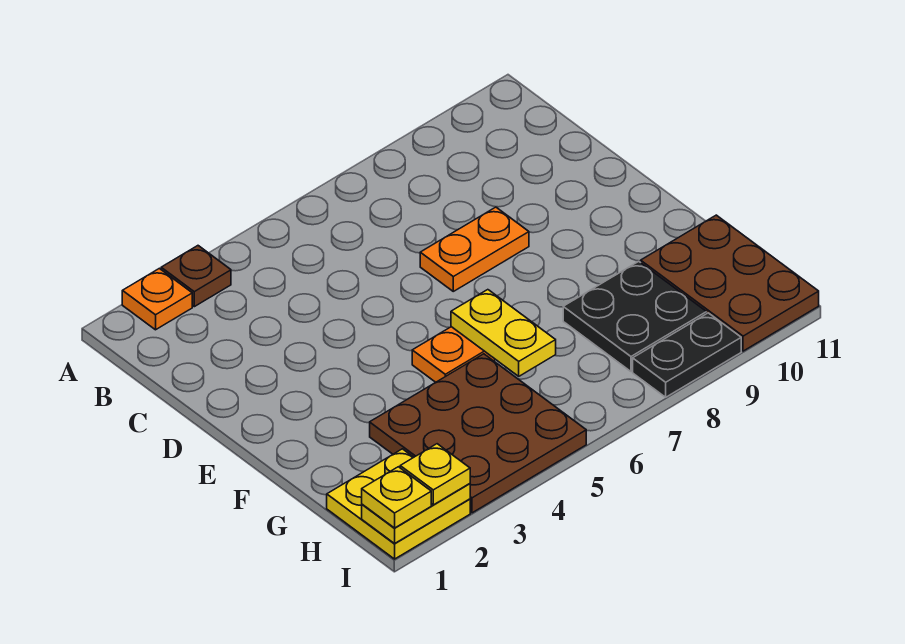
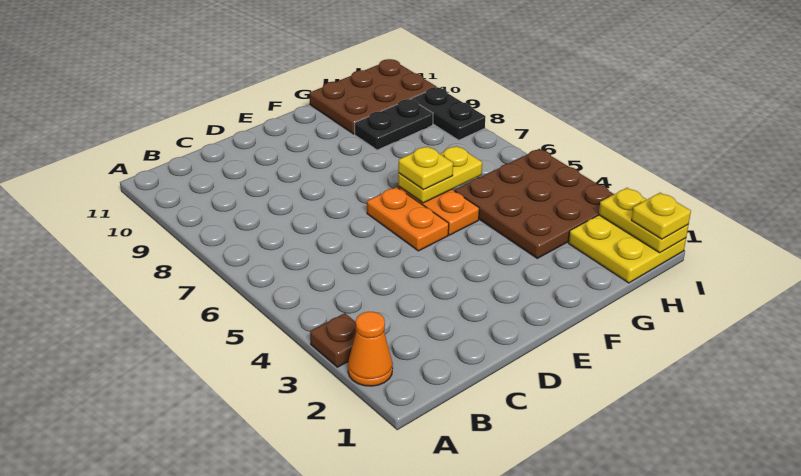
orange plate A2 level 1 -> orange cone A2 level 1
orange plate D7:D8 level 1 -> orange plate E5:E6 level 1
black plate G8:H9 level 1 -> black plate G9:H9 level 1
yellow plate I2 level 3 -> yellow plate F6 level 3

